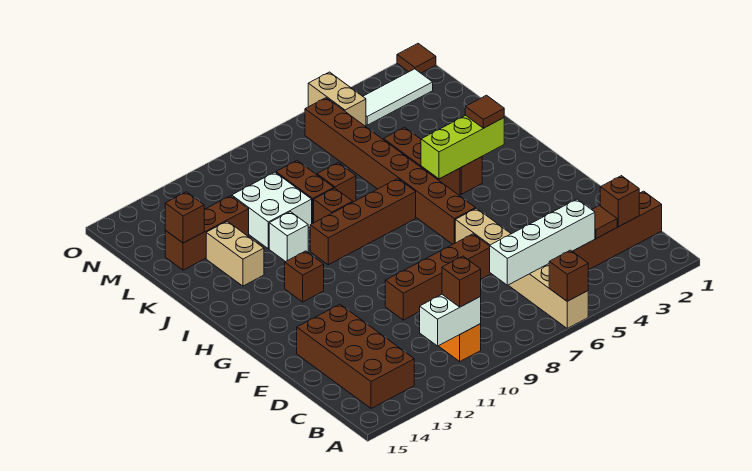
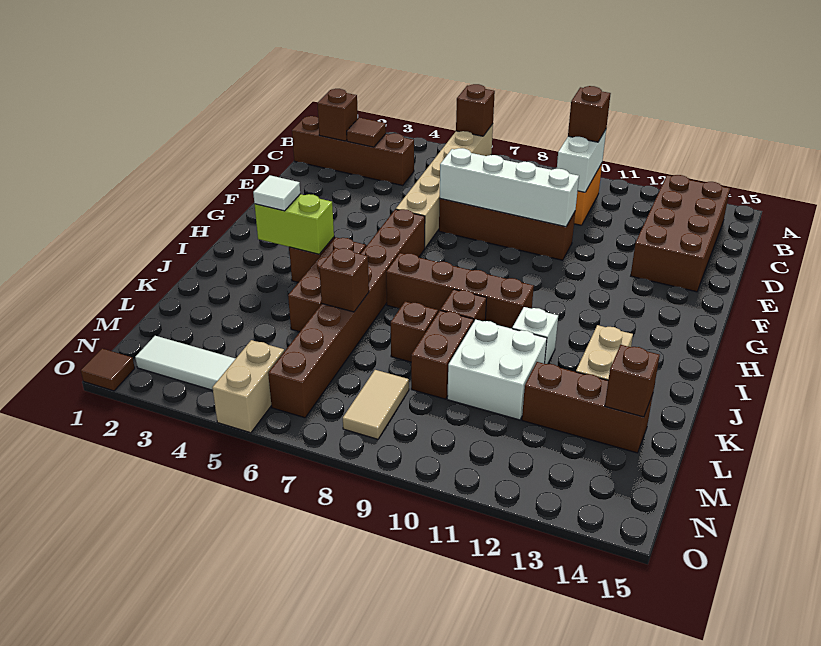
white brick B10:B11 level 2 -> white brick B10:C10 level 2
white brick C4:C7 level 2 -> white brick E7:E10 level 2
brown brick H12 level 1 -> brown brick K6 level 2
lime brick I3:I5 level 2 -> lime brick I3:I4 level 2
brown tile I3 level 3 -> white tile I3 level 3
none -> tan tile M8:N8 level 1

